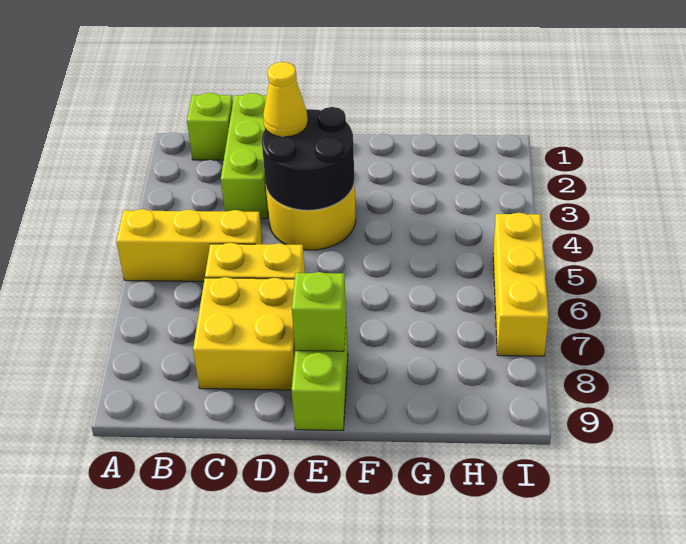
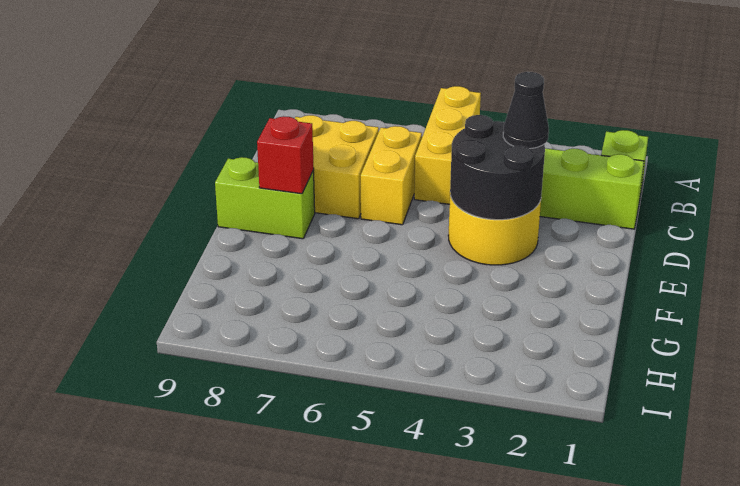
yellow cone D3 level 3 -> black cone D3 level 3
lime brick E8 level 2 -> red brick E8 level 2
yellow brick I5:I7 level 1 -> none

